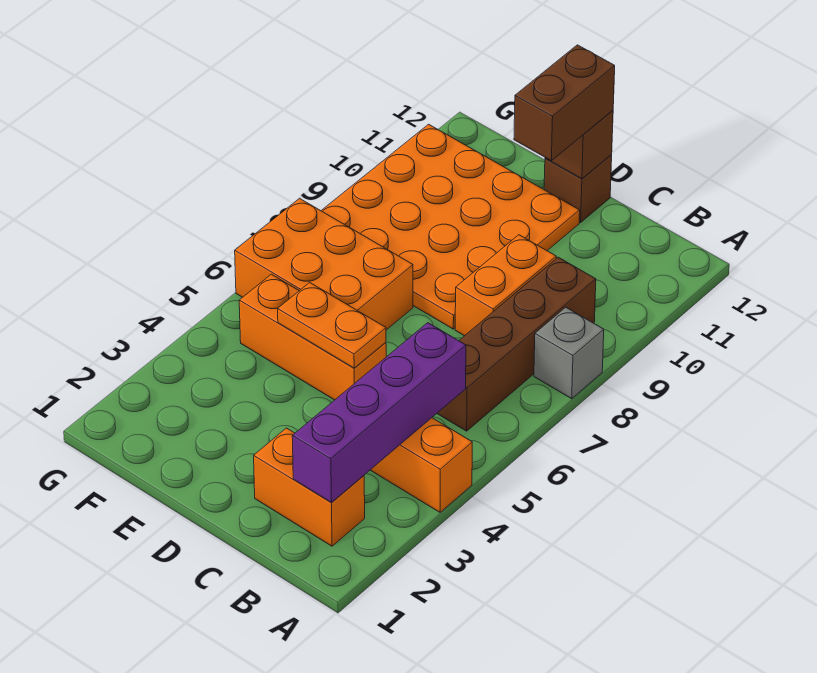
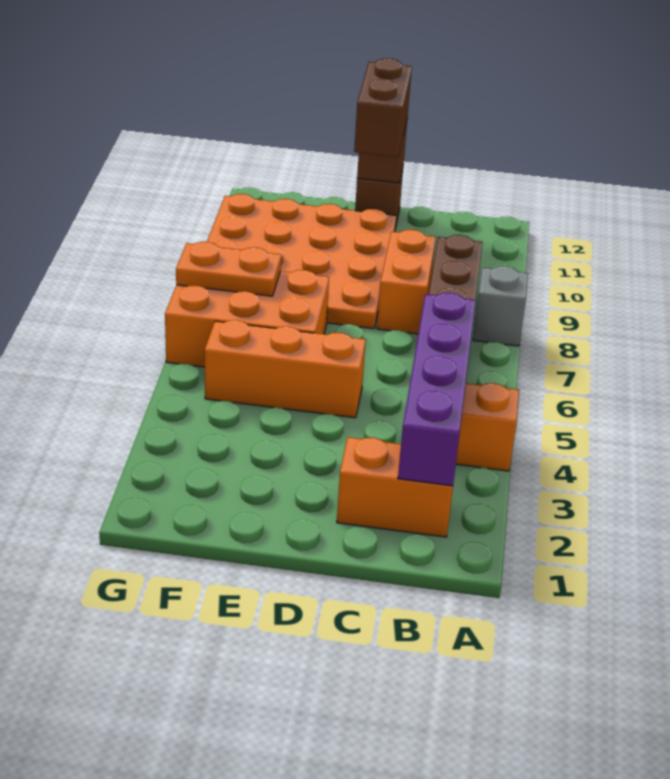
orange plate D5:E5 level 2 -> orange plate F7:G7 level 2

